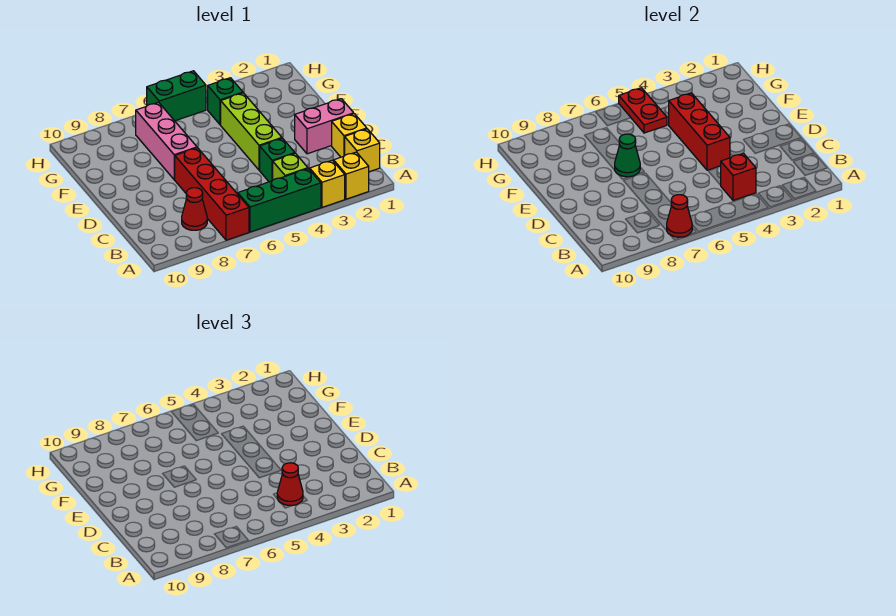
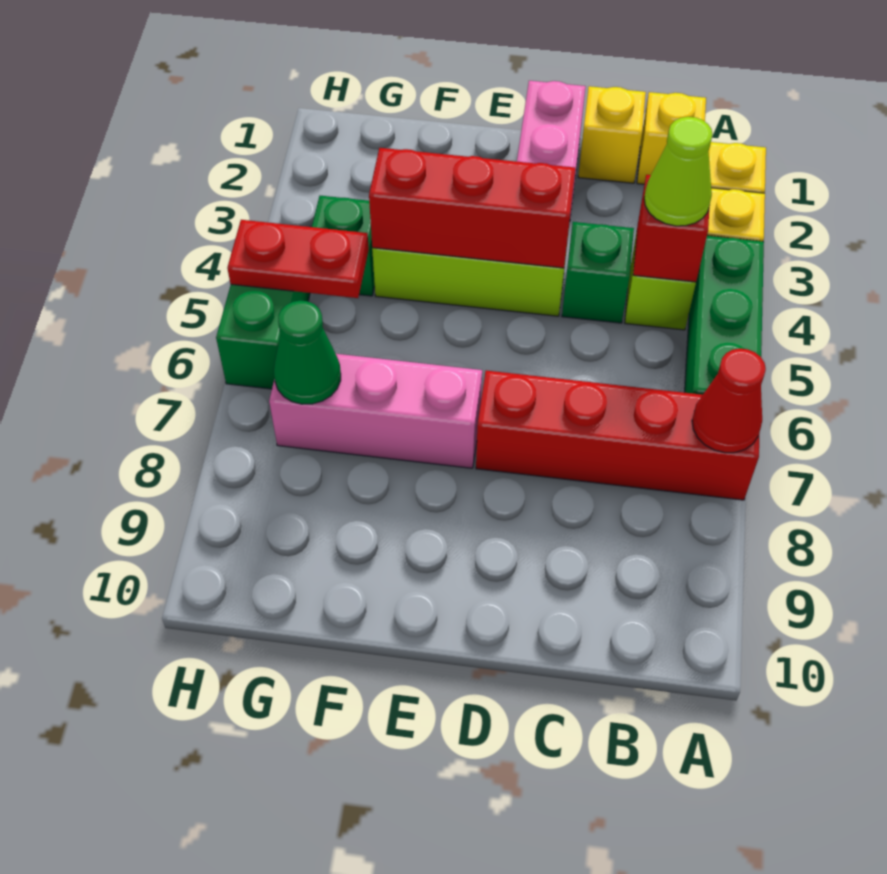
red cone B4 level 3 -> lime cone B4 level 3
red cone B8 level 1 -> none
green cone E7 level 2 -> green cone G7 level 2

